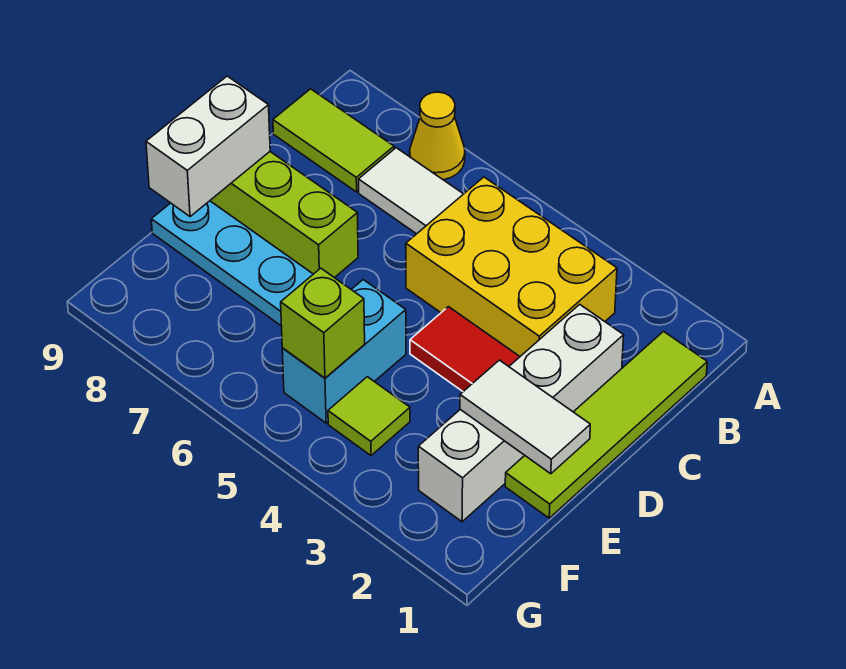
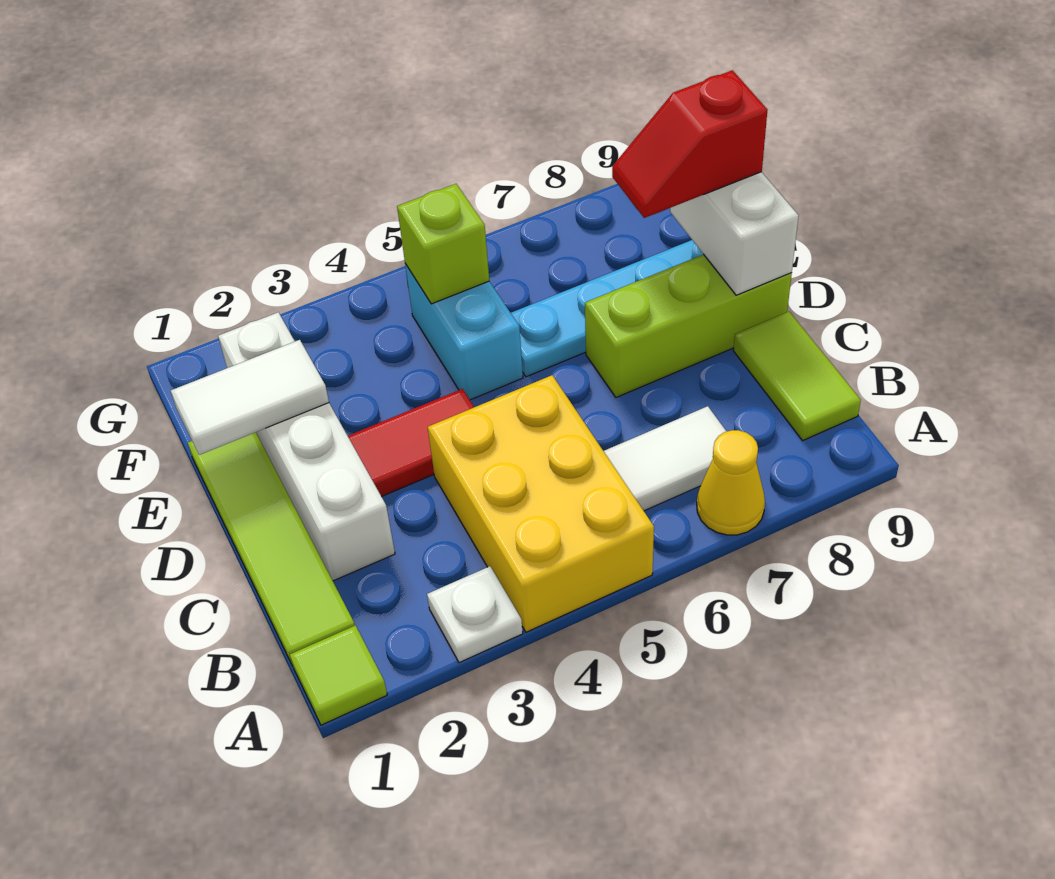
none -> white plate A3 level 1
yellow brick B3:C5 level 1 -> yellow brick A4:C5 level 1
lime tile B8:B9 level 1 -> lime tile B9:C9 level 1
none -> red slope E8:E9 level 3 top 9
lime tile F4 level 1 -> lime tile A1 level 1

